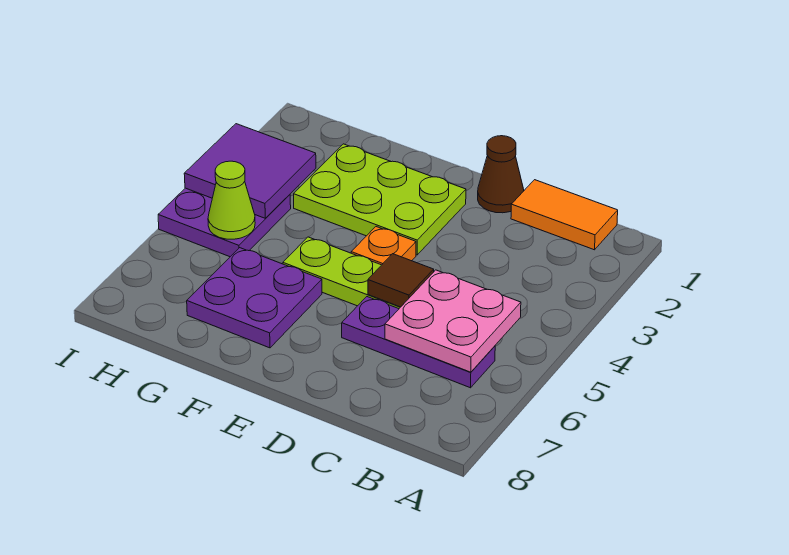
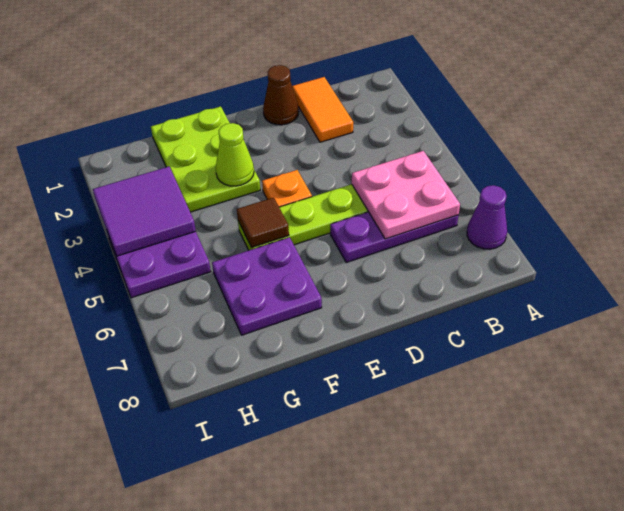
none -> purple cone A7 level 1
orange tile B1:C1 level 1 -> orange tile C1:C2 level 1
brown tile D5 level 2 -> brown tile F5 level 2
lime plate E2:G3 level 1 -> lime plate F1:G3 level 1
lime cone H5 level 2 -> lime cone F3 level 2

